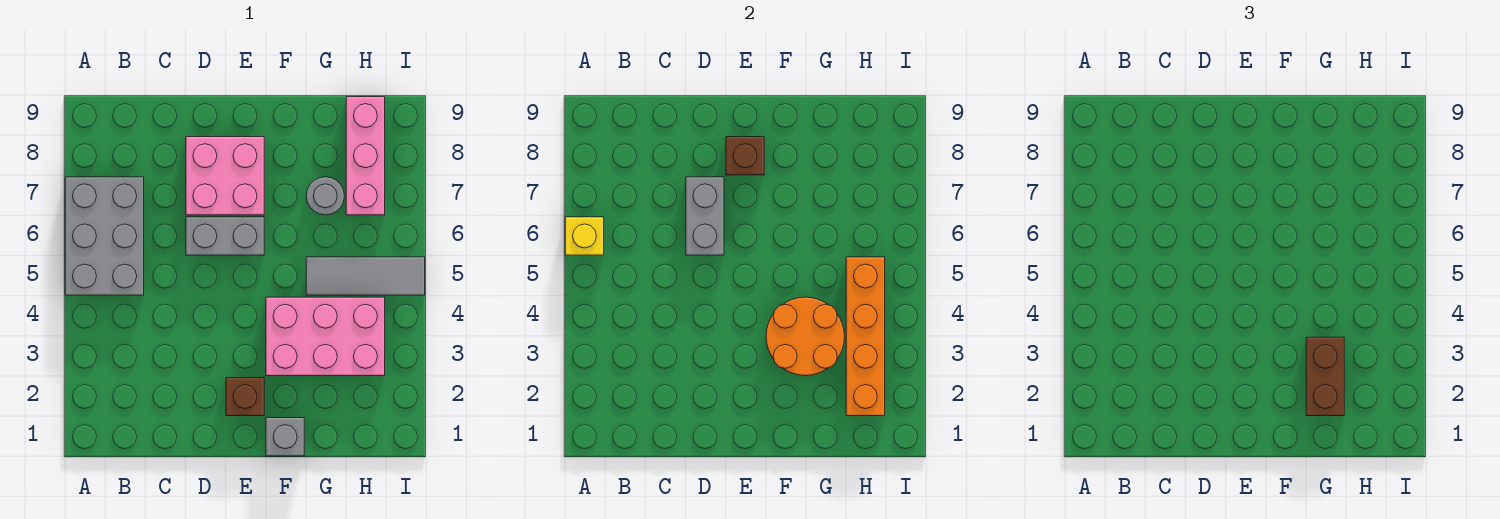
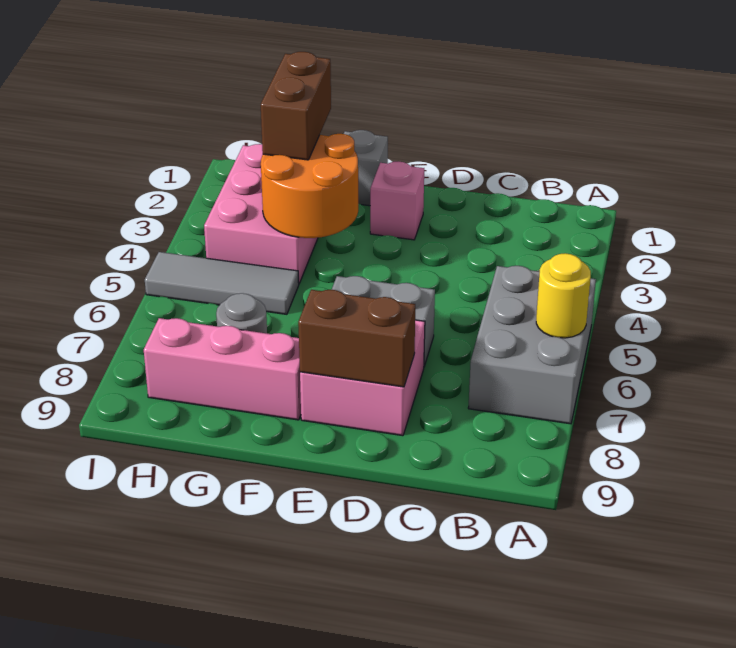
yellow brick A6 level 2 -> yellow round brick A6 level 2
grey brick D6:D7 level 2 -> none
brown brick E2 level 1 -> pink brick E2 level 1
brown brick E8 level 2 -> brown brick D8:E8 level 2
pink brick F3:H4 level 1 -> pink brick G2:H4 level 1
orange brick H2:H5 level 2 -> none
pink brick H7:H9 level 1 -> pink brick F8:H8 level 1

